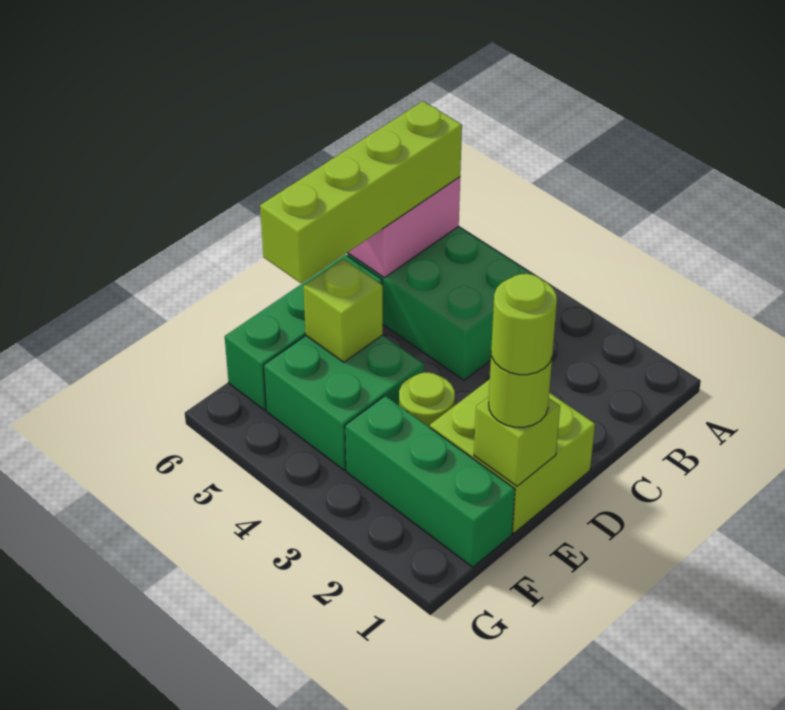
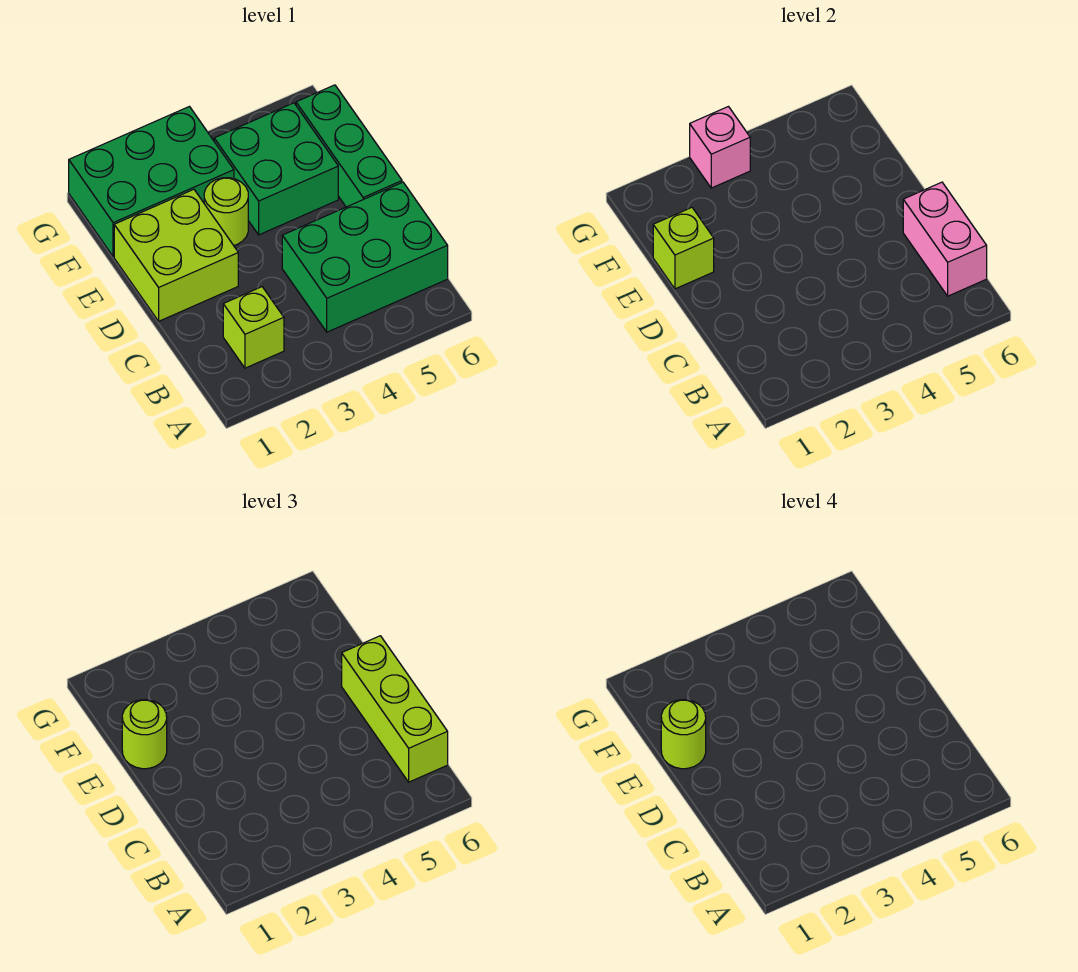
lime brick B6:E6 level 3 -> lime brick B6:D6 level 3
lime brick E5 level 2 -> lime brick B2 level 1
green brick F1:F3 level 1 -> green brick F1:G3 level 1
none -> pink brick G3 level 2

